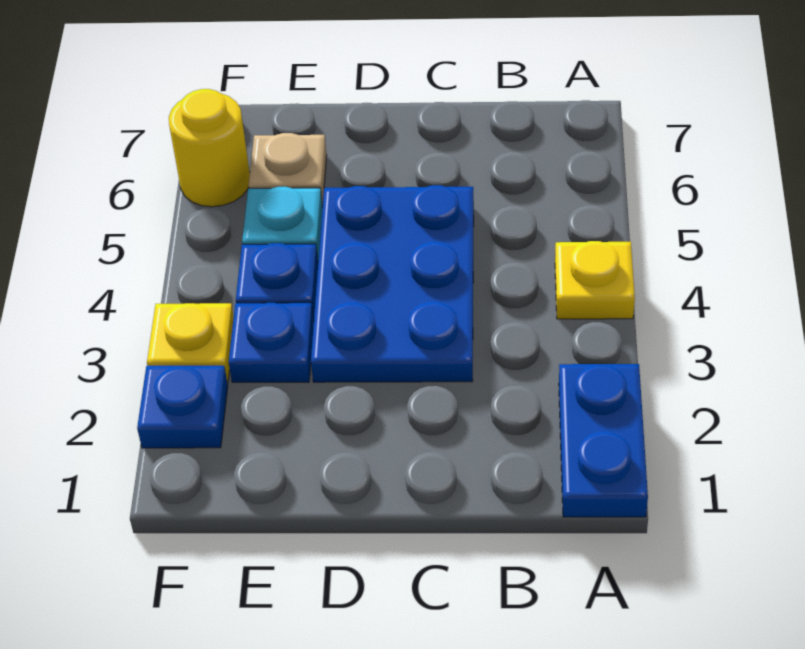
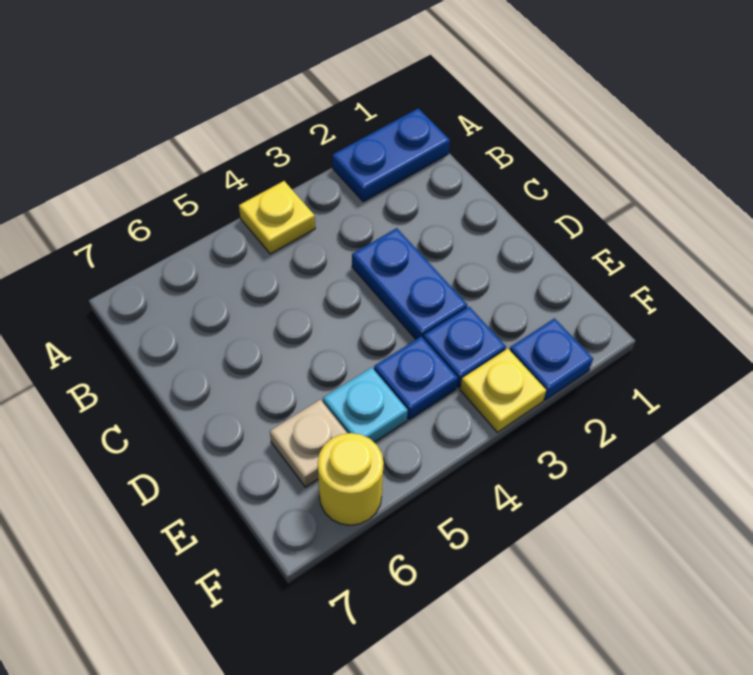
blue plate C3:D5 level 1 -> blue plate C3:D3 level 1

